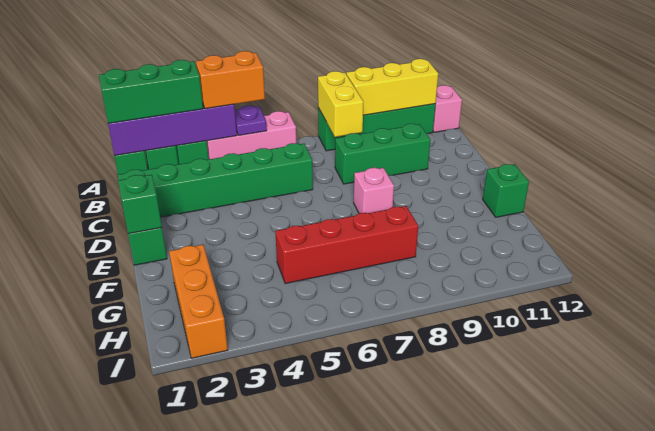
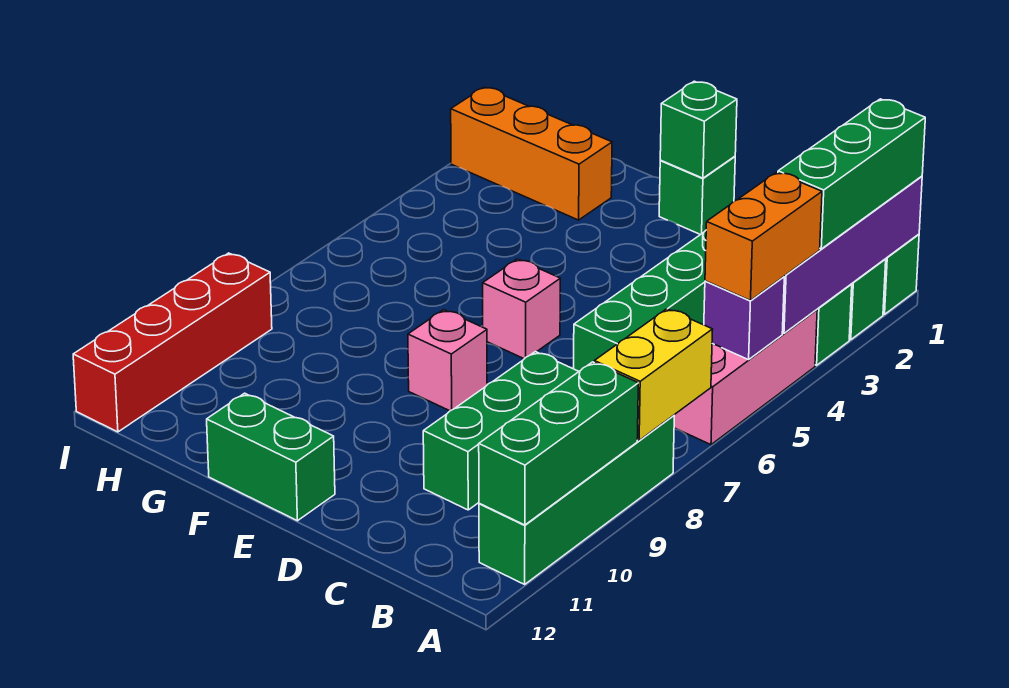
purple plate A5 level 2 -> purple brick A5 level 2
yellow brick A8:B8 level 2 -> yellow brick A7:A8 level 2
yellow brick A9:A11 level 2 -> green brick A9:A11 level 2
pink brick A12 level 1 -> pink brick E6 level 1
green brick F12 level 1 -> green brick E12:F12 level 1
red brick G5:G8 level 1 -> red brick I9:I12 level 1

